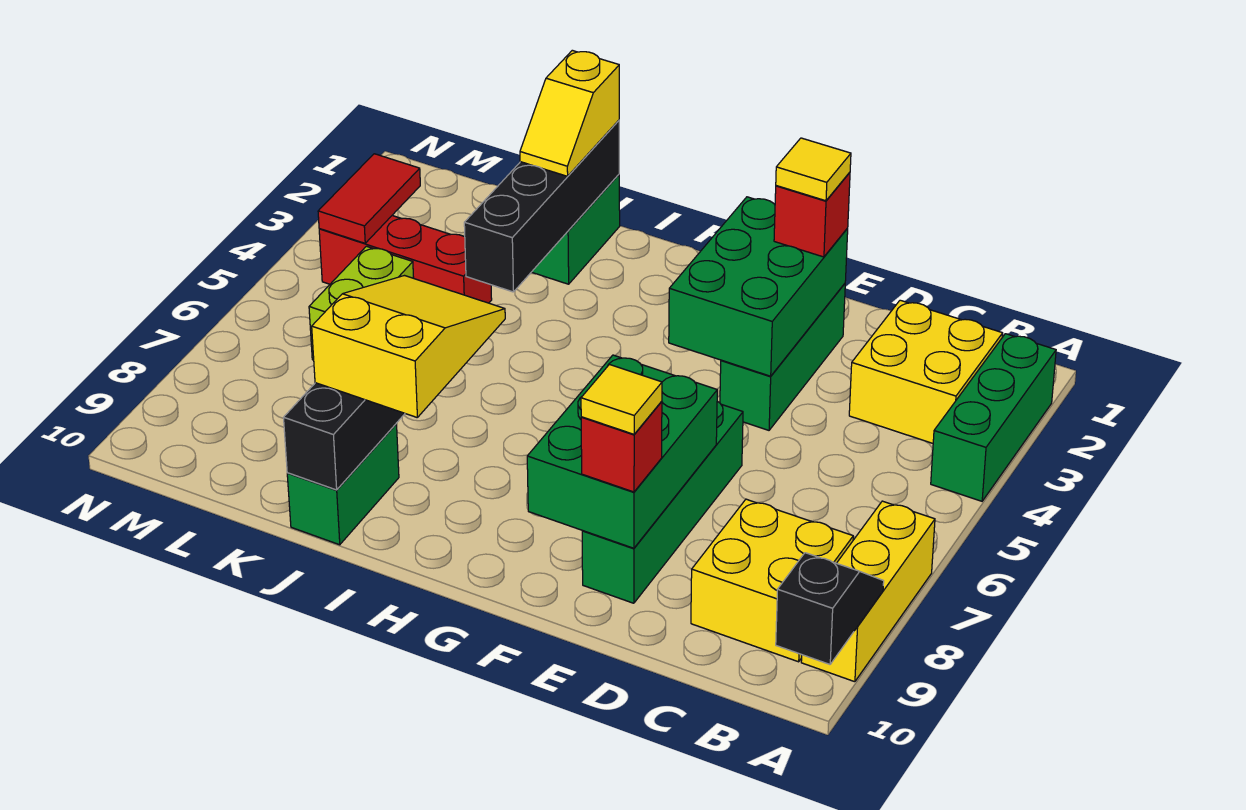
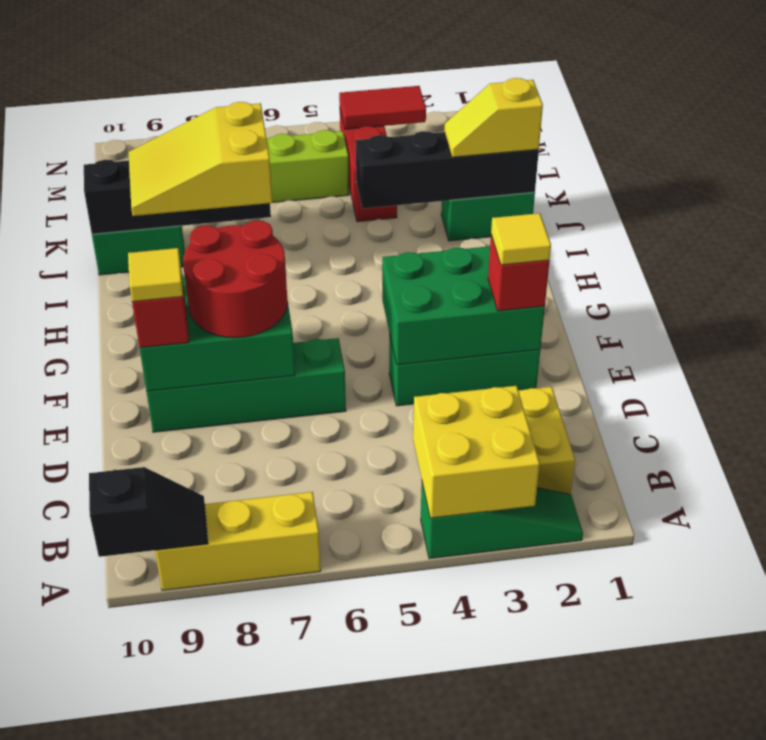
green brick A2:A4 level 1 -> green slope A2:A4 level 1 top 4
yellow brick B8:C9 level 1 -> yellow brick A3:B4 level 2
none -> red round brick E7:F8 level 3
yellow slope I7:J9 level 3 top 9 -> yellow slope I7:J9 level 3 top 7

